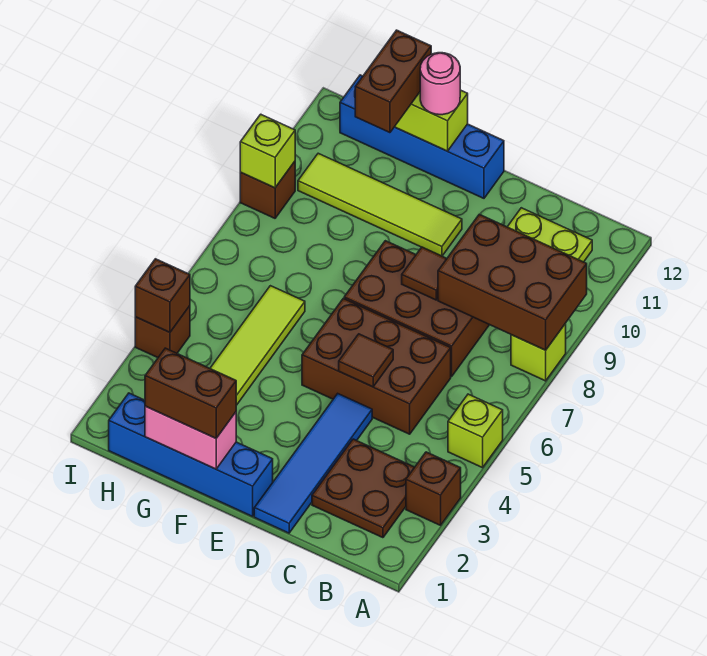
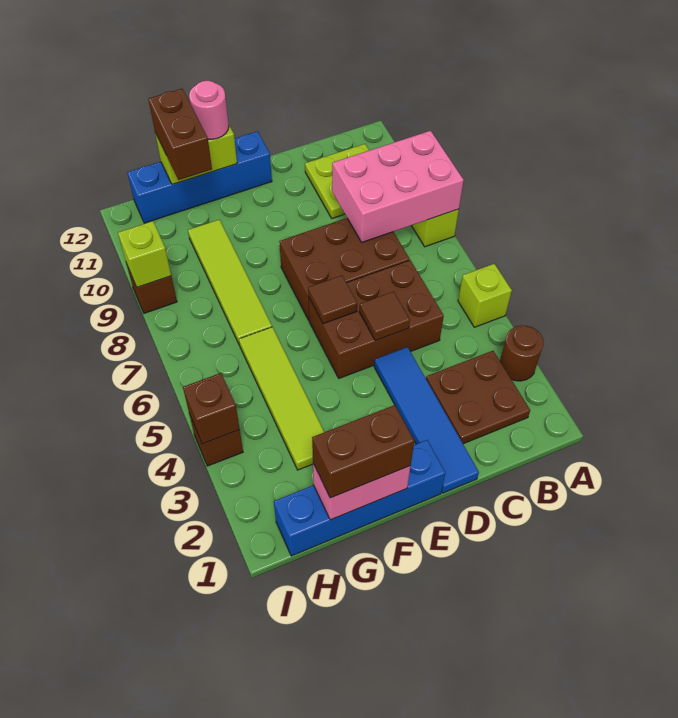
brown brick A3 level 1 -> brown round brick A3 level 1
brown brick A8:C9 level 2 -> pink brick A8:C9 level 2
brown tile D8 level 2 -> brown tile E6 level 2
lime tile E10:H10 level 1 -> lime tile G7:G10 level 1

